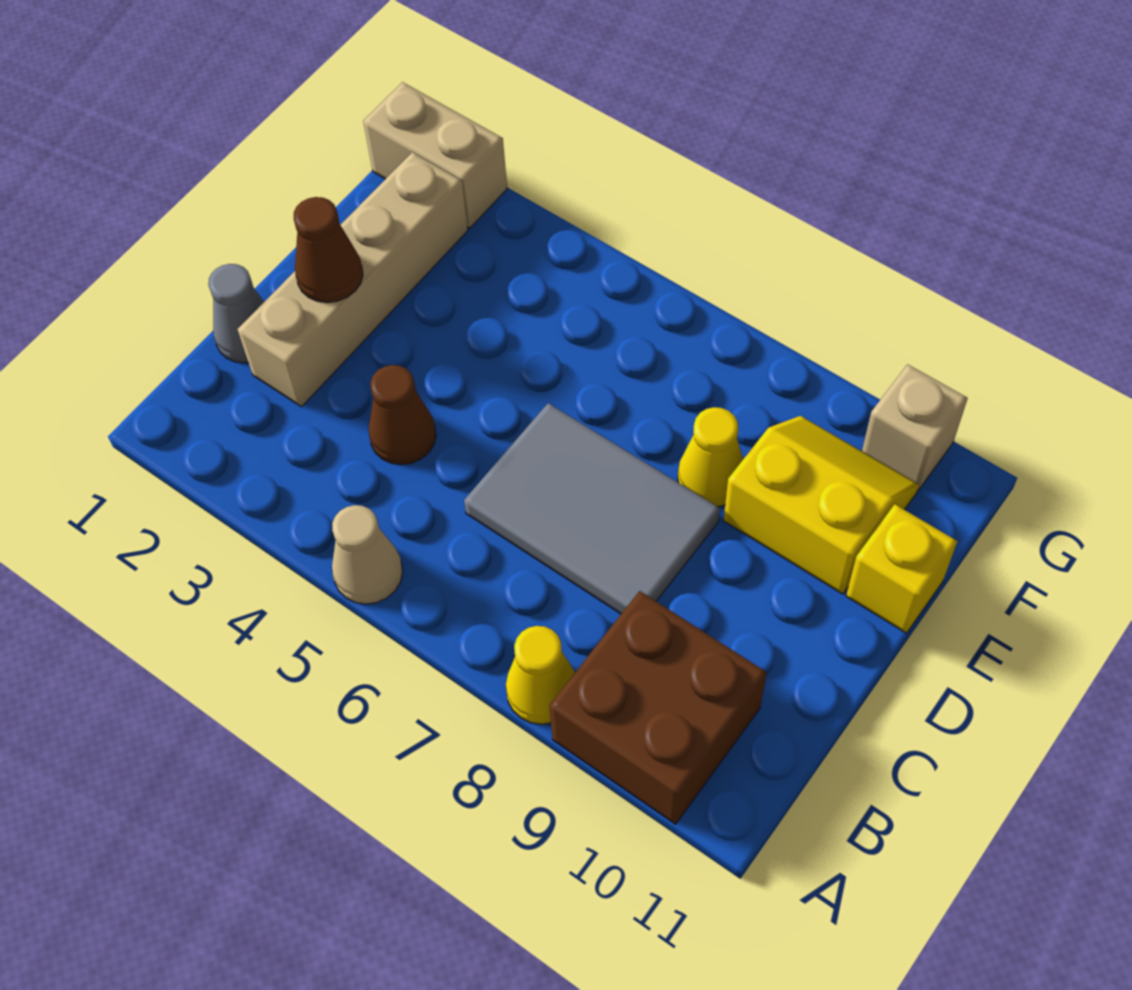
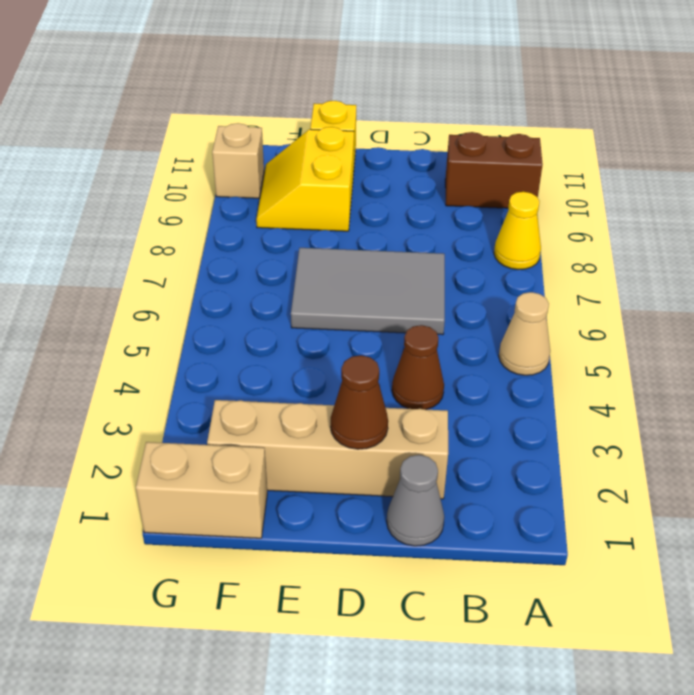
brown brick A9:B10 level 1 -> brown brick A10:B10 level 1
grey tile C6:D8 level 1 -> grey tile C6:E7 level 1
yellow cone E8 level 1 -> none
tan brick G1:G2 level 1 -> tan brick F1:G1 level 1

